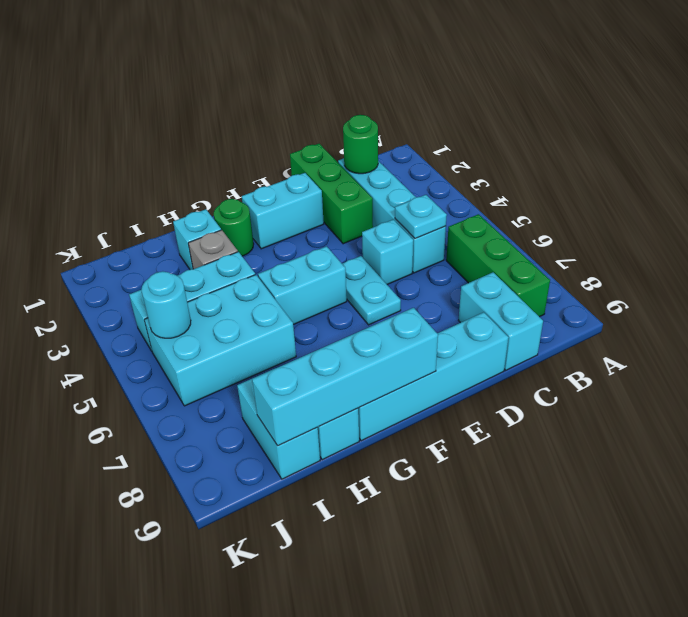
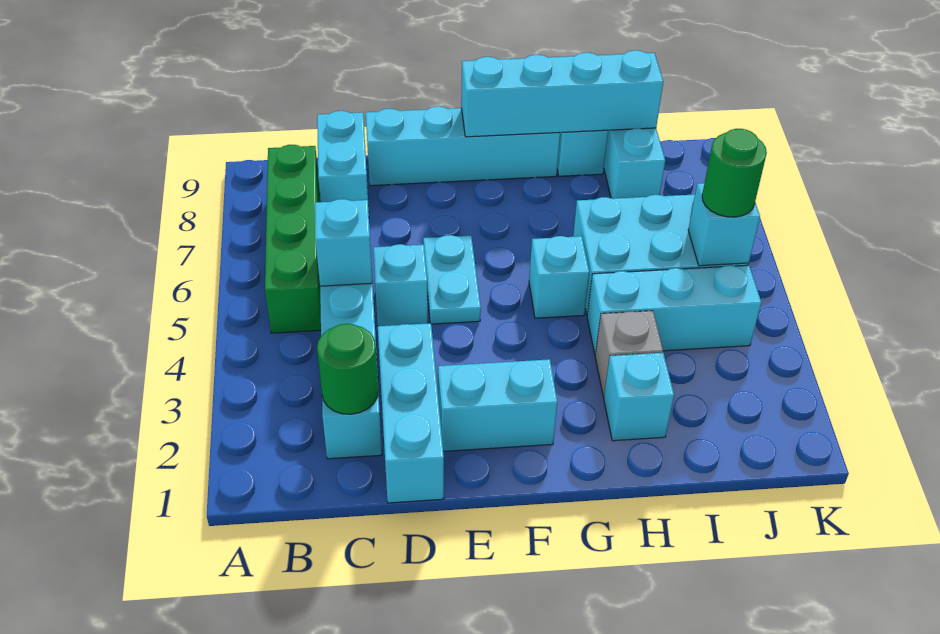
green brick B6:B8 level 1 -> green brick B5:B8 level 1
cyan plate C5 level 2 -> cyan brick C5 level 2
green brick D1:D3 level 1 -> cyan brick D1:D3 level 1
cyan brick F5:G5 level 1 -> cyan brick G5 level 1
green round brick G2 level 1 -> green round brick J5 level 3
cyan round brick J5 level 2 -> cyan brick J5 level 2

